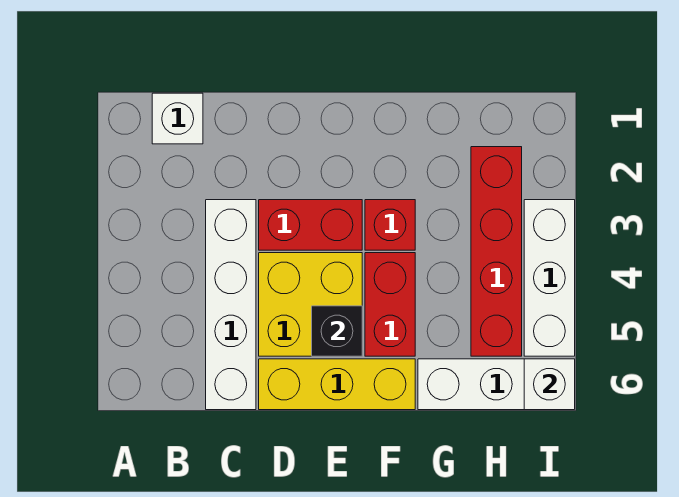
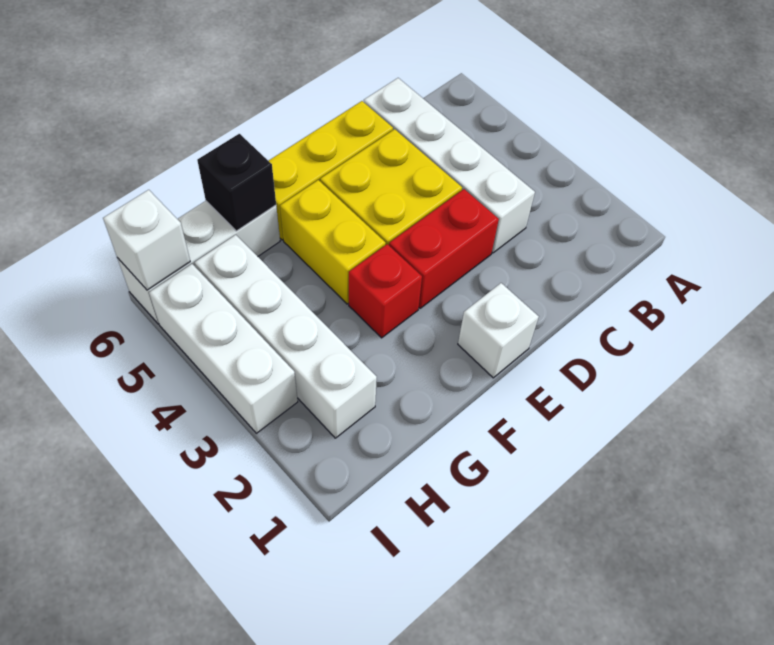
white brick B1 level 1 -> white brick E1 level 1
black brick E5 level 2 -> black brick G6 level 2
red brick F4:F5 level 1 -> yellow brick F4:F5 level 1
red brick H2:H5 level 1 -> white brick H2:H5 level 1

